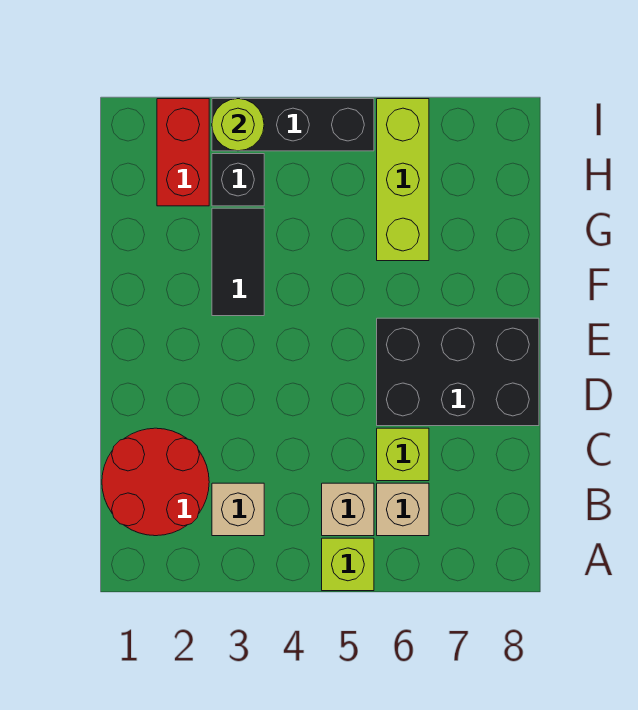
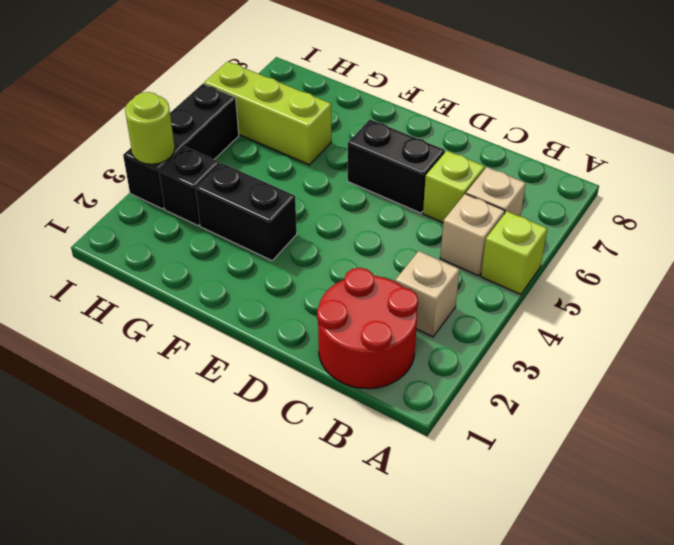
black brick D6:E8 level 1 -> black brick D6:E6 level 1
black tile F3:G3 level 1 -> black brick F3:G3 level 1
red brick H2:I2 level 1 -> none

